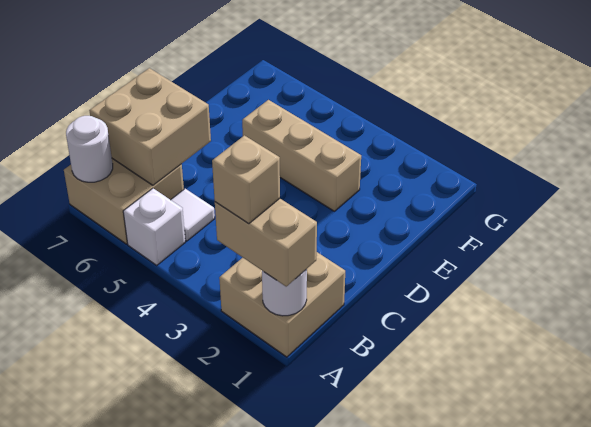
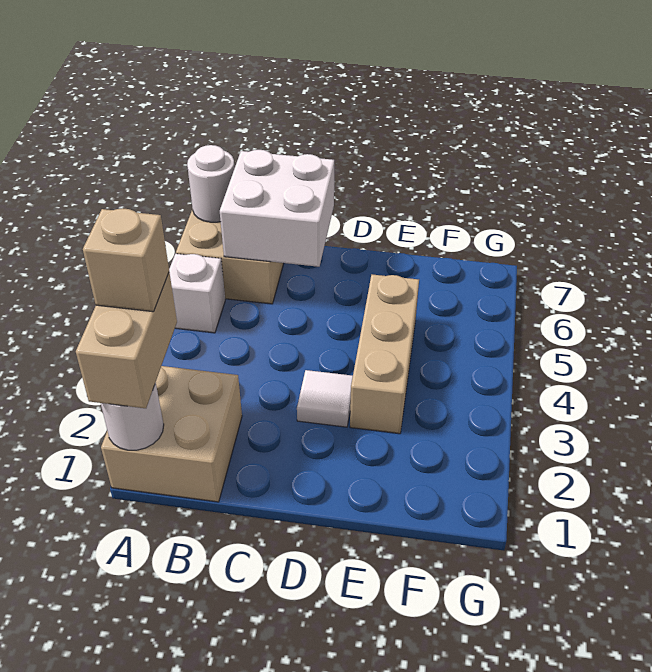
white tile B5 level 1 -> white tile D3 level 1
tan brick B6:C7 level 2 -> white brick B6:C7 level 2

